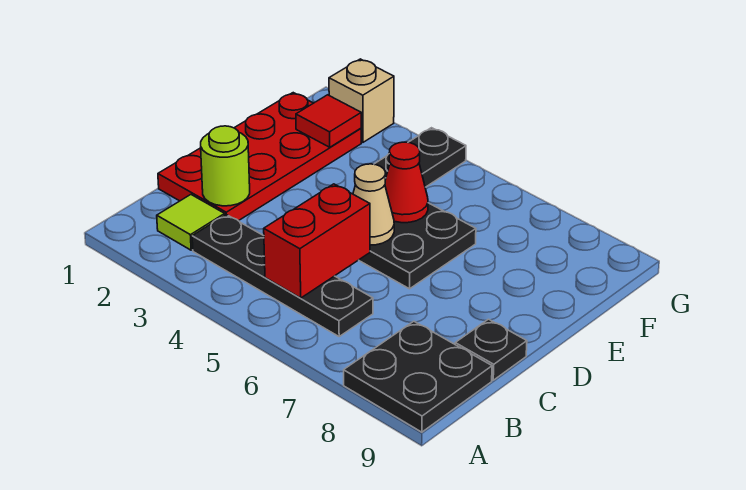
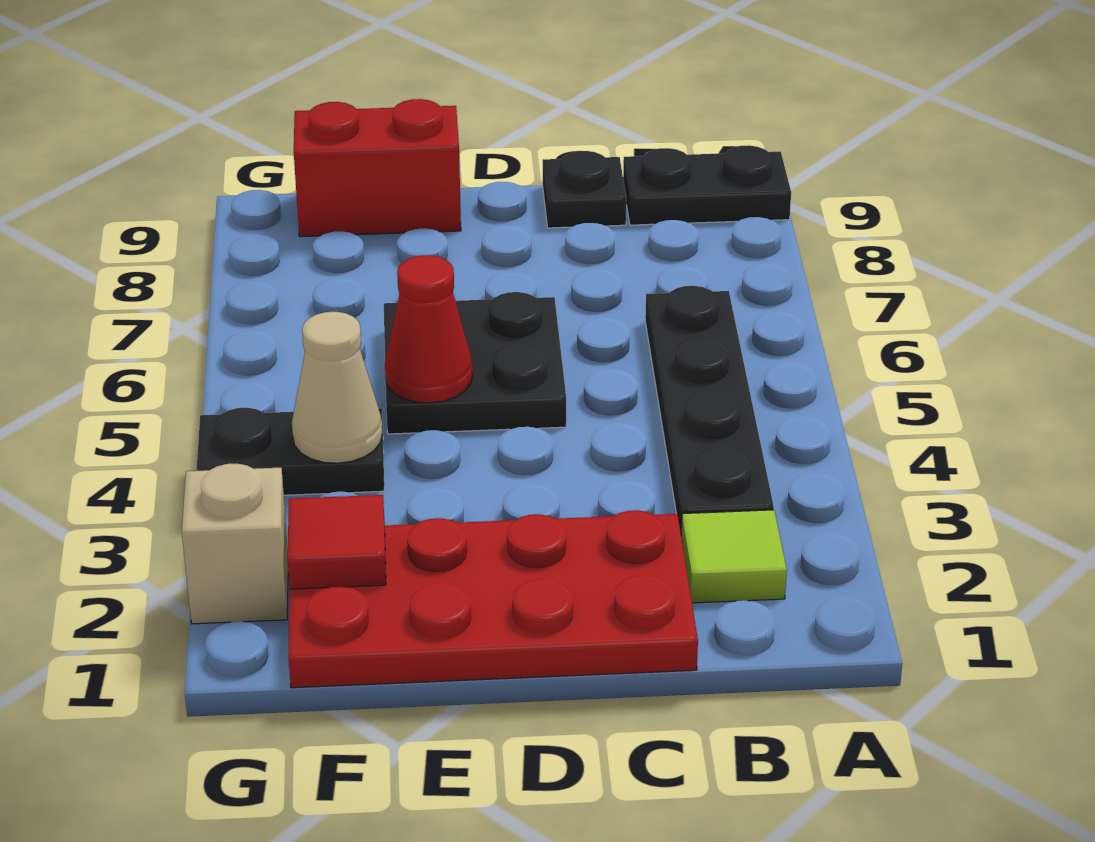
black plate A8:B9 level 1 -> black plate A9:B9 level 1
red brick B5:C5 level 2 -> red brick E9:F9 level 1
lime round brick C2 level 2 -> none
tan cone D5 level 2 -> tan cone F4 level 2

